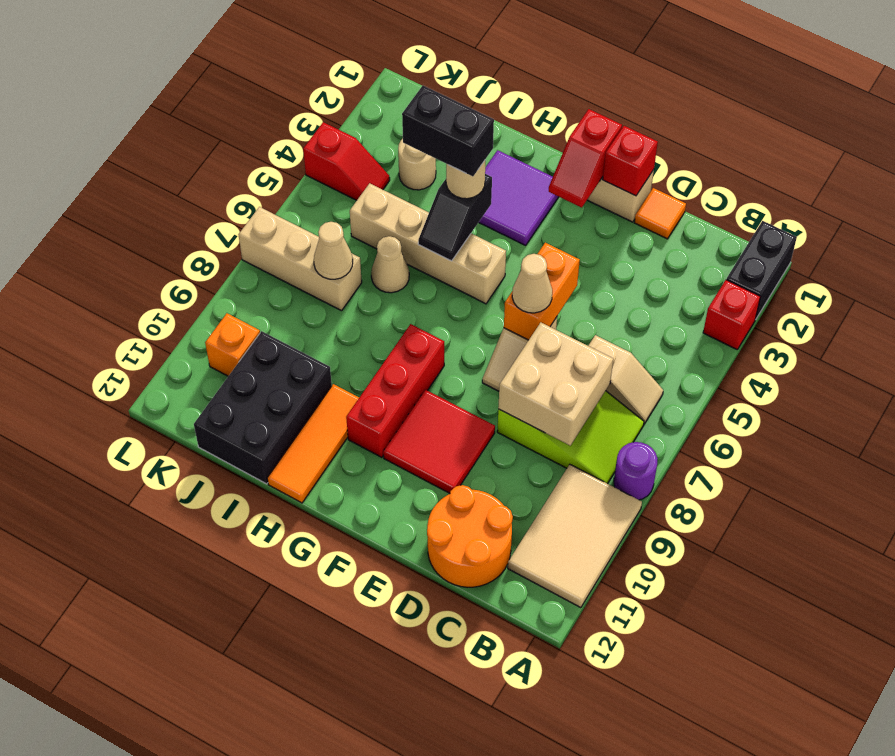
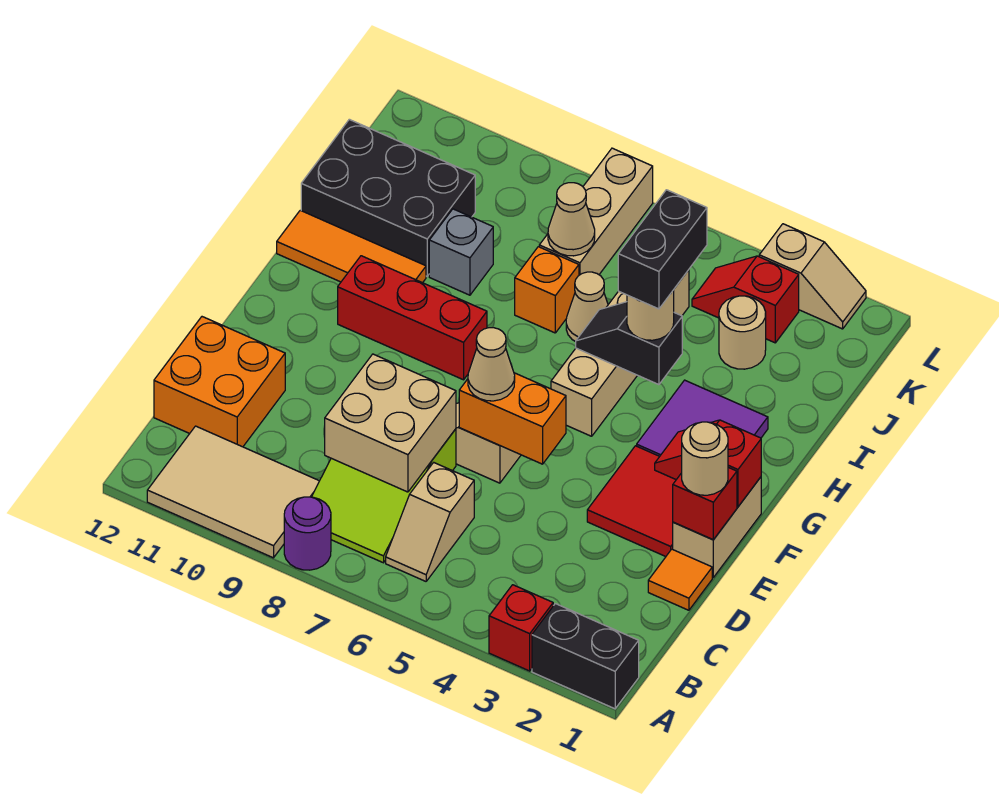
orange round brick C11:D12 level 1 -> orange brick C11:D12 level 1
none -> tan round brick E1 level 3
red tile E9:F10 level 1 -> red tile E2:F3 level 1
none -> grey brick I9 level 1
red slope K4:L4 level 1 top L -> red slope K3:K4 level 1 top 3
orange brick K10 level 1 -> orange brick I7 level 1
none -> tan slope L2:L3 level 1 top 3

